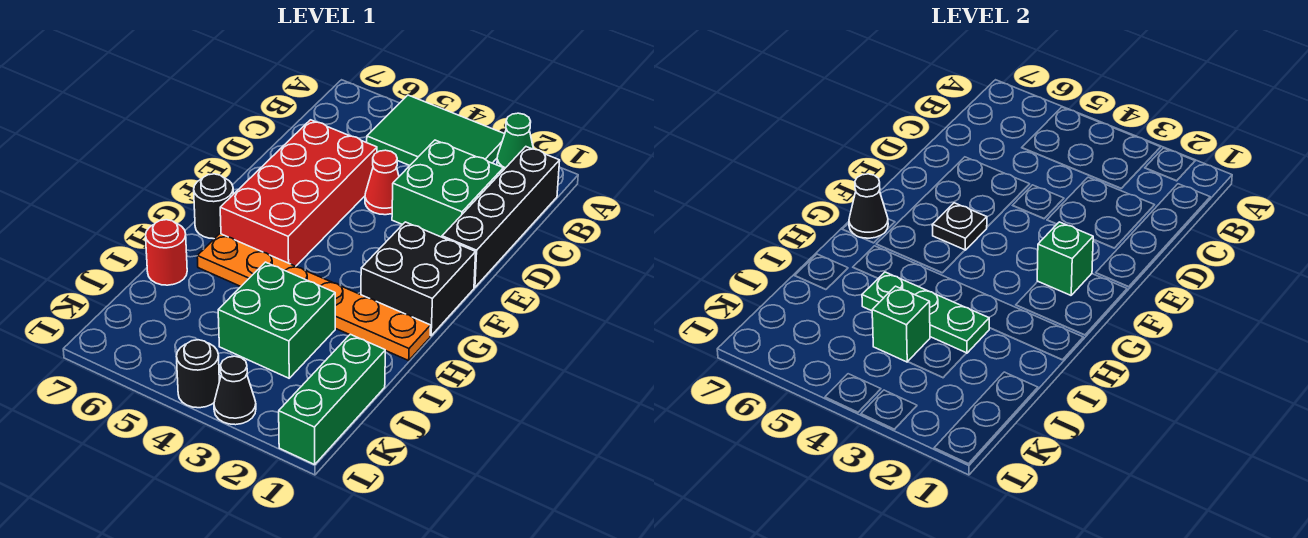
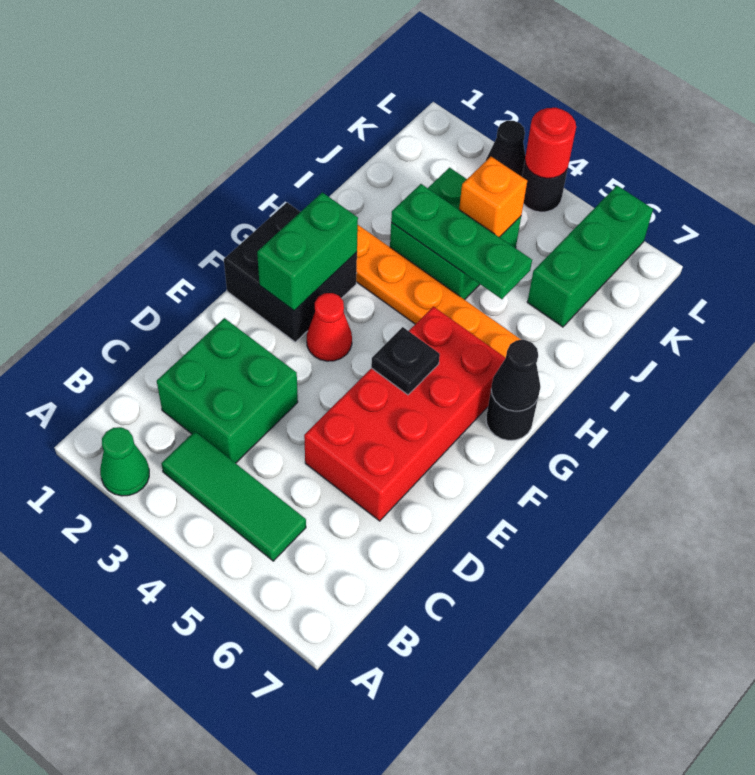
green tile A3:B5 level 1 -> green tile B3:B5 level 1
black brick B1:E1 level 1 -> none
red cone D4 level 1 -> red cone F3 level 1
green brick F2 level 2 -> green brick F2:G2 level 2
red round brick I7 level 1 -> red round brick L4 level 2
green brick J1:L1 level 1 -> green brick J6:L6 level 1
green brick J4 level 2 -> orange brick J4 level 2

